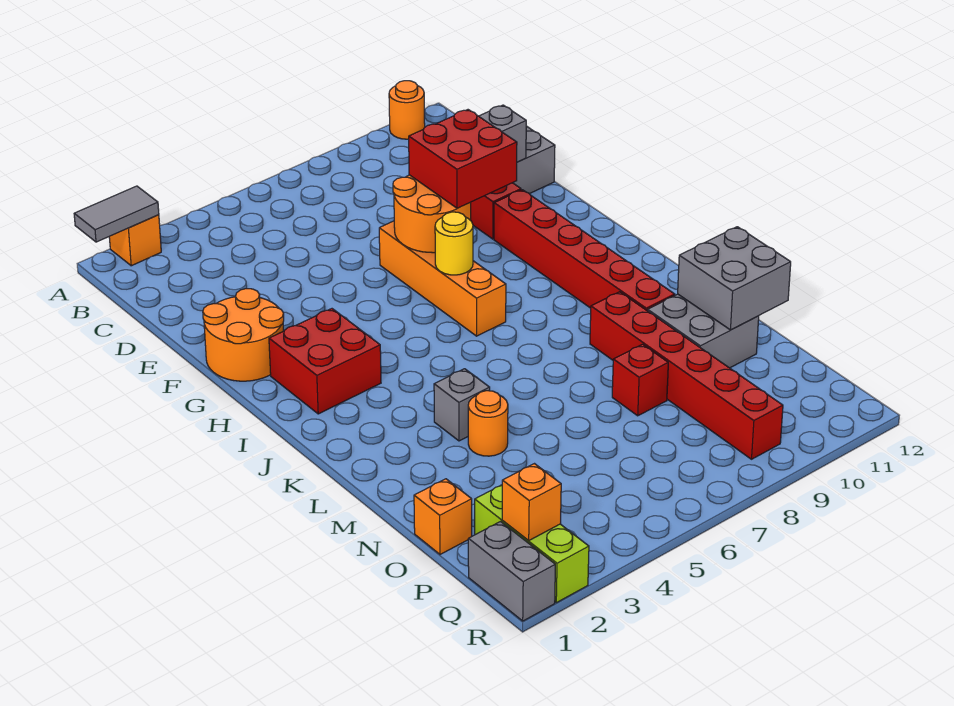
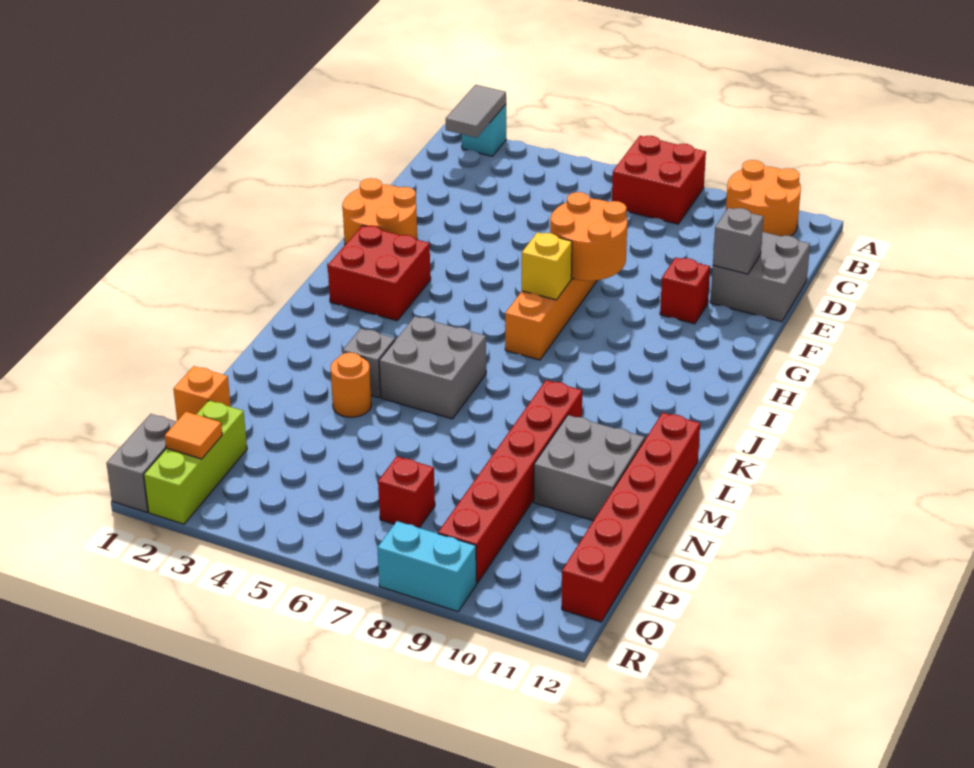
grey tile A1:A2 level 2 -> grey tile A2:B2 level 2
orange brick A2 level 1 -> cyan brick A2 level 1
orange round brick A11 level 1 -> orange round brick A10:B11 level 1
red brick F8:G9 level 3 -> red brick A7:B8 level 1
red brick G10:L10 level 1 -> red brick L12:Q12 level 1
yellow round brick H7 level 2 -> yellow brick H7 level 2
grey brick M11:N12 level 2 -> grey brick K5:L6 level 1
red brick N8 level 1 -> red brick P7 level 1
orange brick Q2 level 2 -> orange tile Q2 level 2
none -> cyan brick R8:R9 level 1

